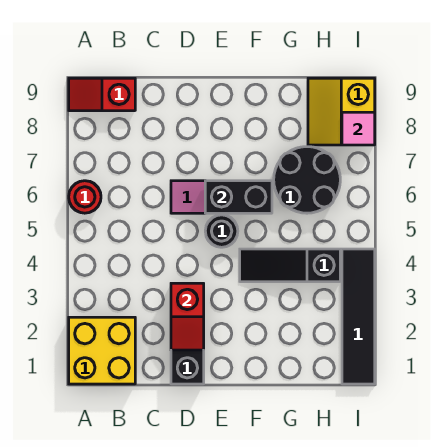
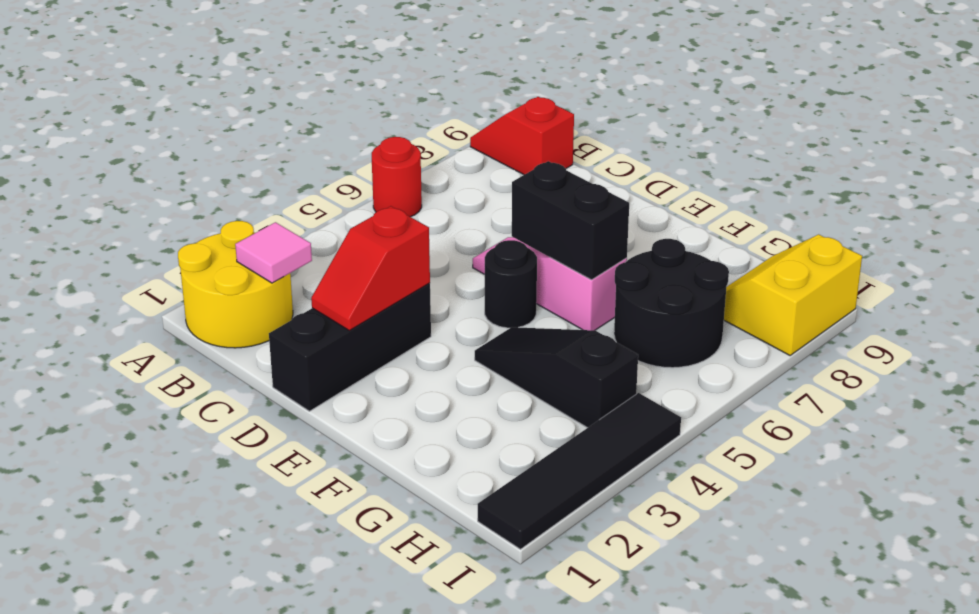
yellow brick A1:B2 level 1 -> yellow round brick A1:B2 level 1
pink tile I8 level 2 -> pink tile B2 level 2

